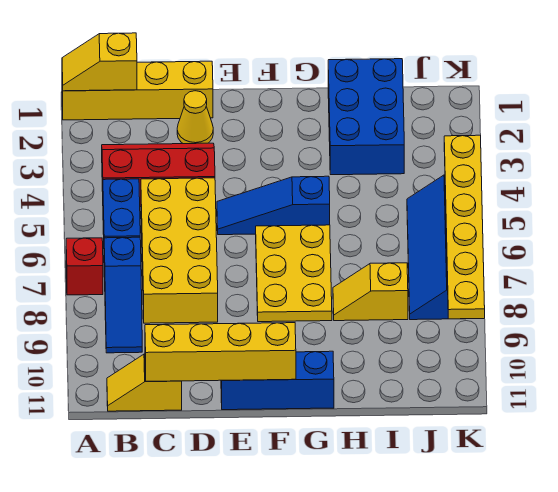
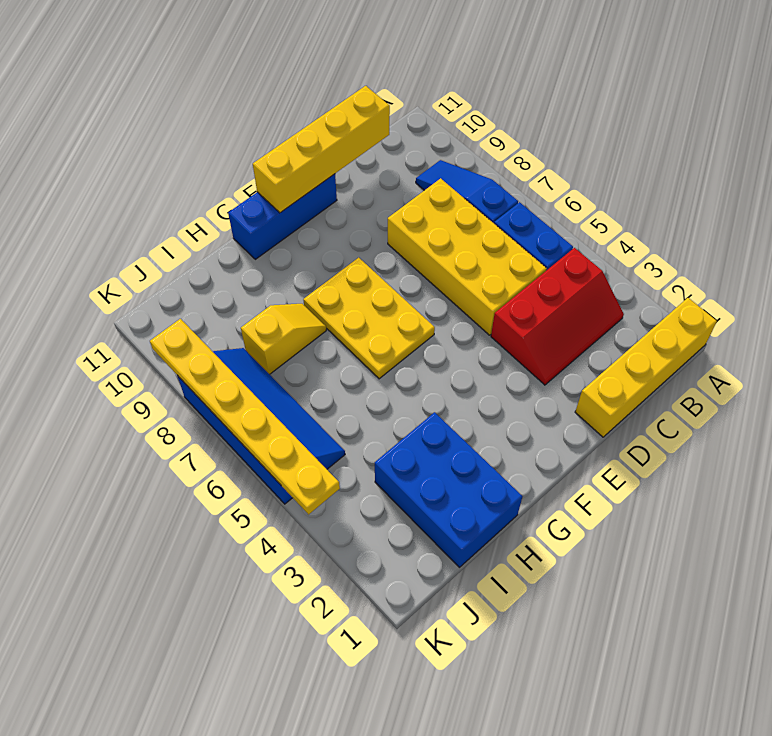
yellow slope A1:B1 level 2 top B -> none
red brick A7 level 1 -> none
yellow slope B11:C11 level 1 top C -> none
yellow cone D2 level 1 -> none
blue slope E5:G5 level 1 top G -> none

